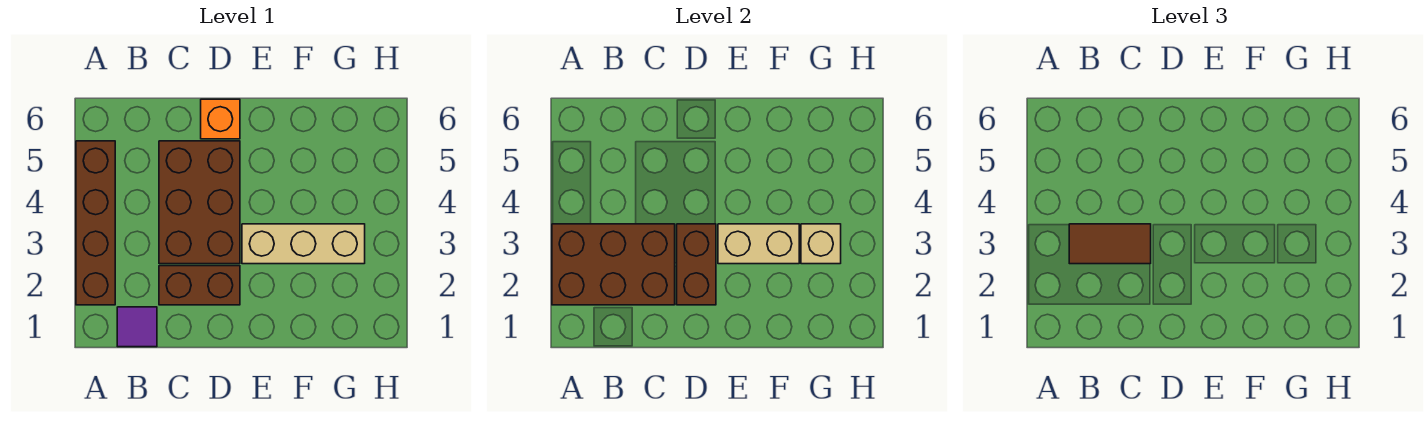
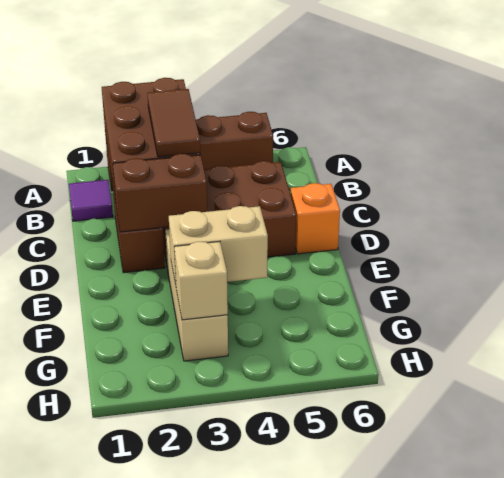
tan brick E3:F3 level 2 -> tan brick F3:F4 level 2

